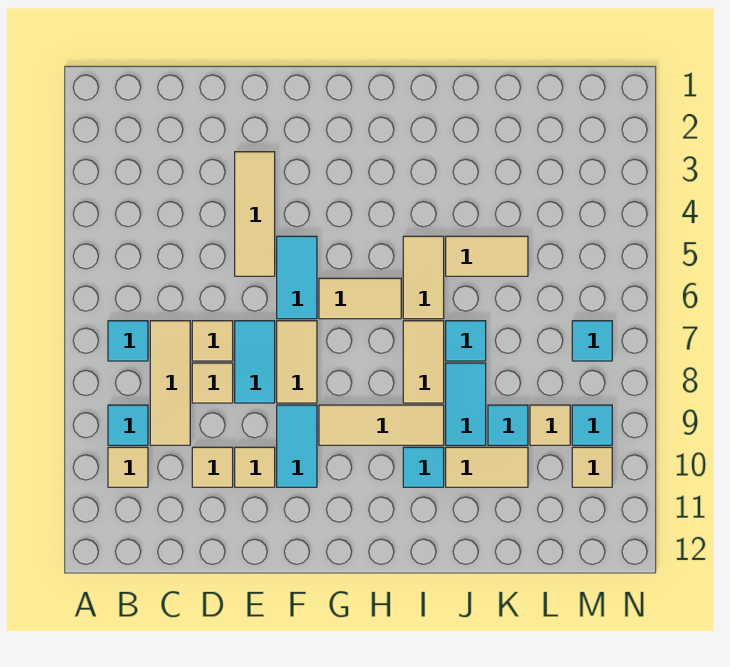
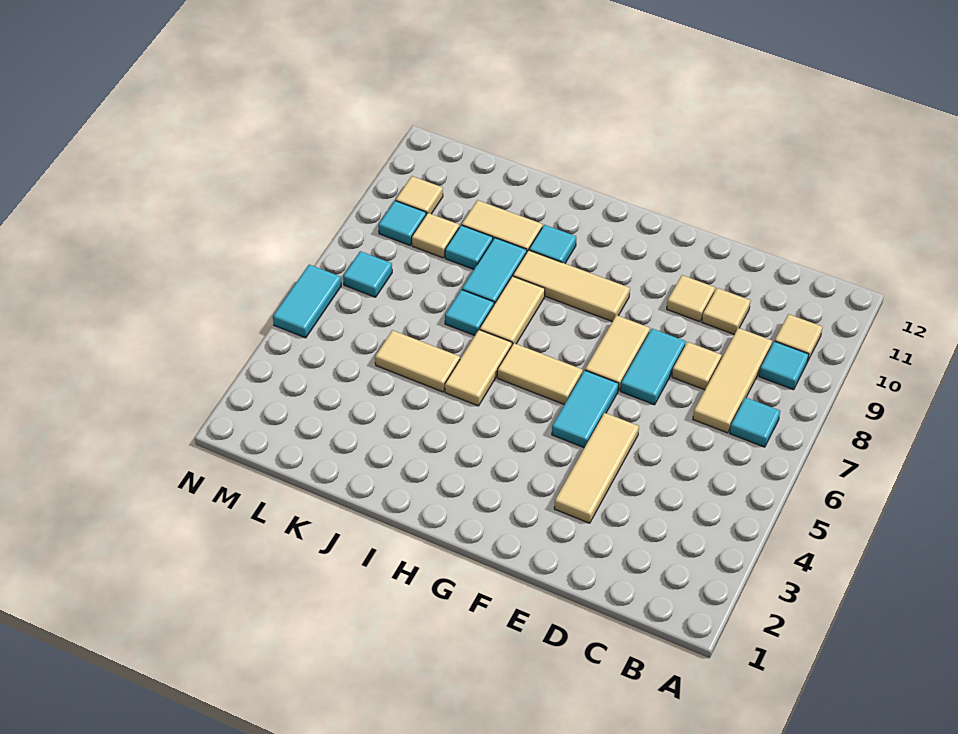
tan tile D7 level 1 -> none
cyan tile F9:F10 level 1 -> cyan tile N5:N6 level 1

